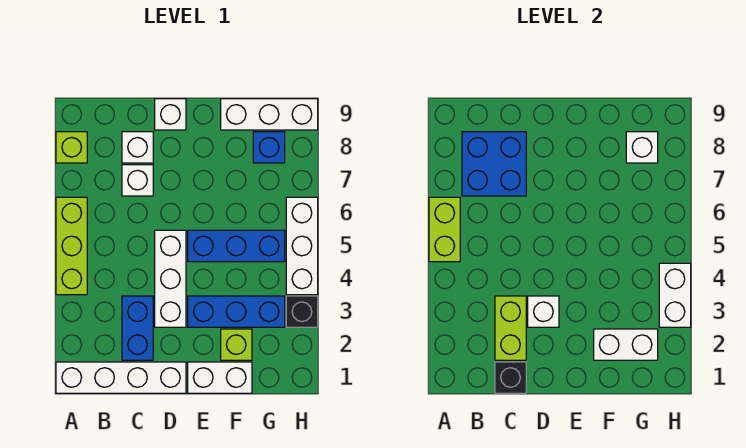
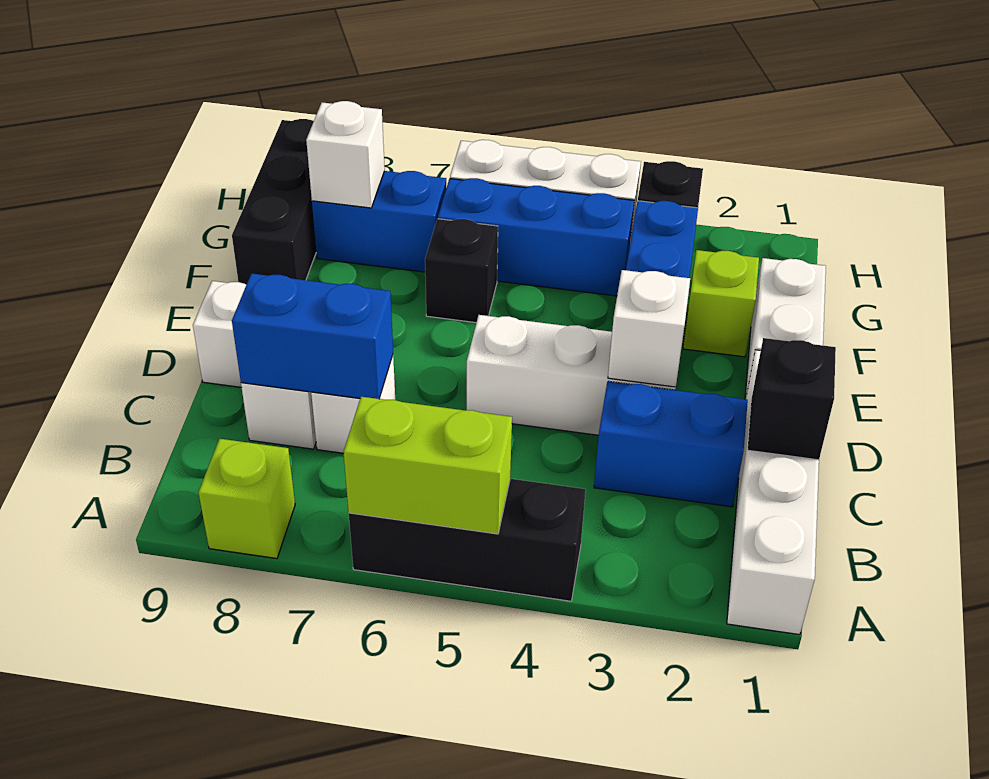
lime brick A4:A6 level 1 -> black brick A4:A6 level 1
blue brick B7:C8 level 2 -> blue brick C7:C8 level 2
lime brick C2:C3 level 2 -> none
blue brick E5:G5 level 1 -> blue brick G4:G6 level 1
white brick F2:G2 level 2 -> none
none -> black brick F6 level 1
white brick F9:H9 level 1 -> black brick F9:H9 level 1
blue brick G8 level 1 -> blue brick G7:G8 level 1
white brick H3:H4 level 2 -> none

